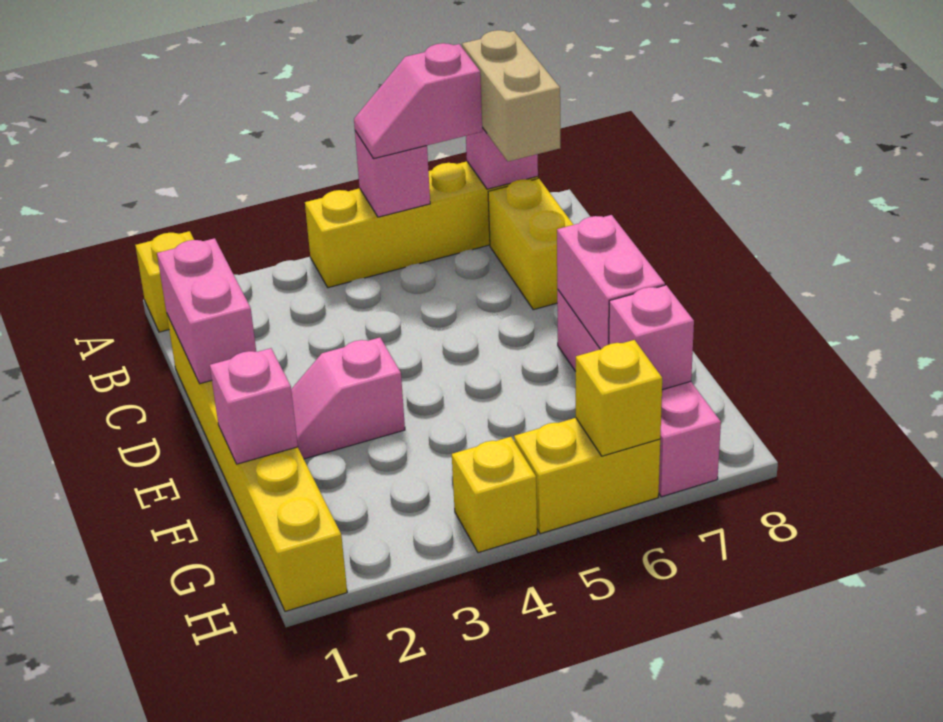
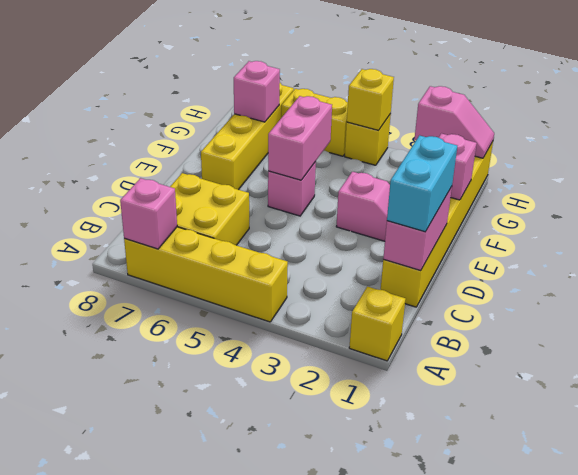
pink brick A5 level 2 -> pink brick E5 level 1
pink slope A5:A6 level 3 top 6 -> pink slope H1:H2 level 2 top 2
tan brick A7:B7 level 3 -> none
yellow brick B7:C7 level 1 -> yellow brick B6:C7 level 1
none -> cyan brick C1:D1 level 3
pink brick E7:H7 level 1 -> yellow brick E7:H7 level 1
pink brick E7:F7 level 2 -> pink brick E5:F5 level 2
yellow brick H6 level 2 -> yellow brick H4 level 2

